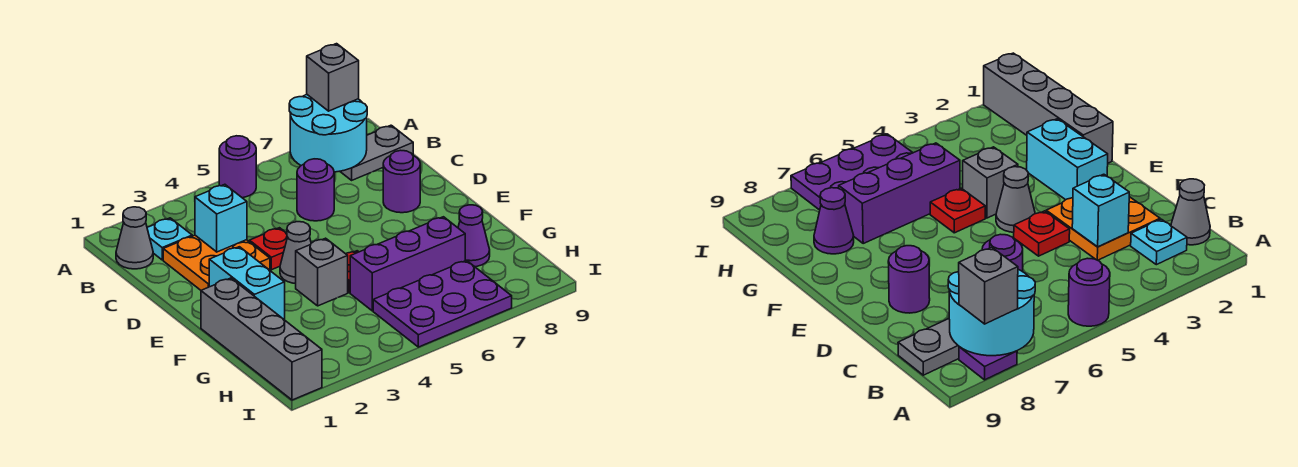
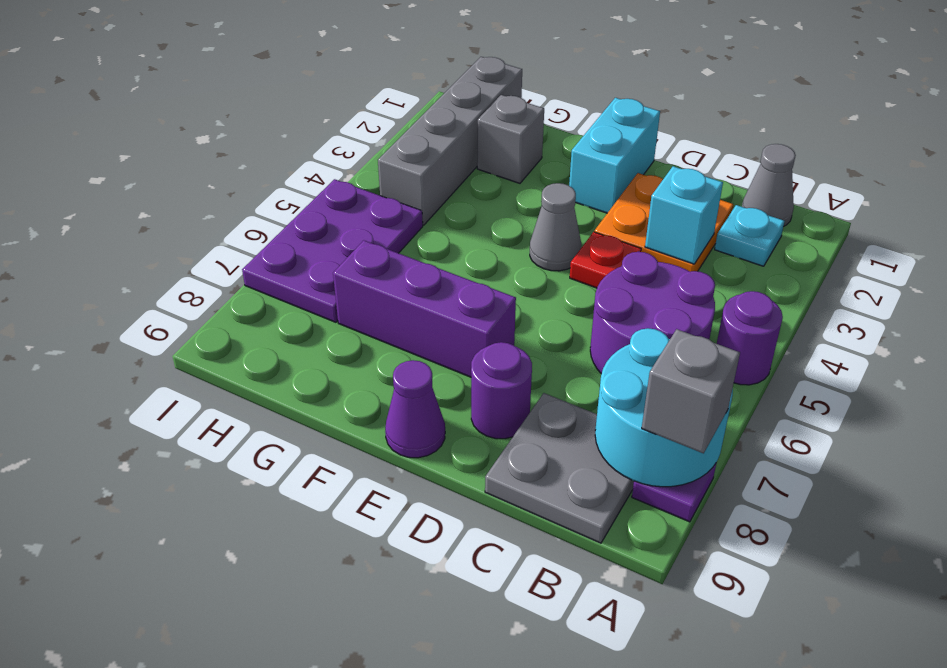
grey plate B8:B9 level 1 -> grey plate B8:C9 level 1
purple round brick C6 level 1 -> purple round brick B5:C6 level 1
cyan brick E2:F2 level 1 -> cyan brick E1:E2 level 1
grey brick F1:I1 level 1 -> grey brick H1:H4 level 1
grey brick F4 level 1 -> grey brick G2 level 1
red plate F5 level 1 -> none
purple brick G5:G7 level 1 -> purple brick E7:G7 level 1
purple cone G8 level 1 -> purple cone E9 level 1

